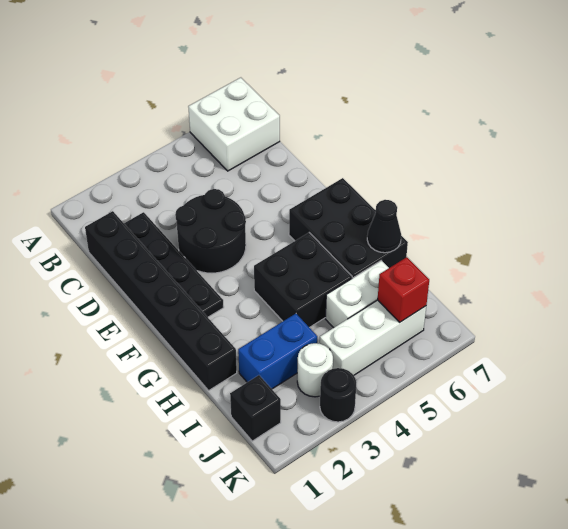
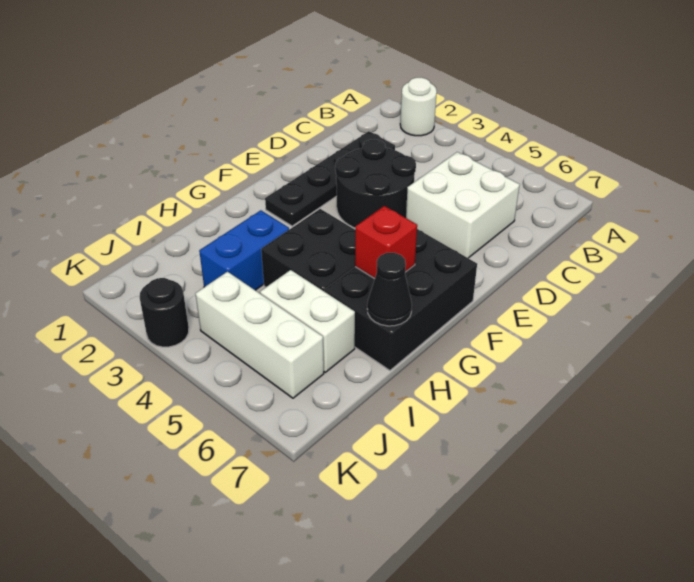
white brick A6:B7 level 1 -> white brick C5:D6 level 1
black brick C1:H1 level 1 -> none
blue brick I2:I3 level 1 -> blue brick H3:I3 level 1
black brick J1 level 1 -> none
white round brick J3 level 1 -> white round brick A2 level 1
red brick J6 level 2 -> red brick G6 level 2

